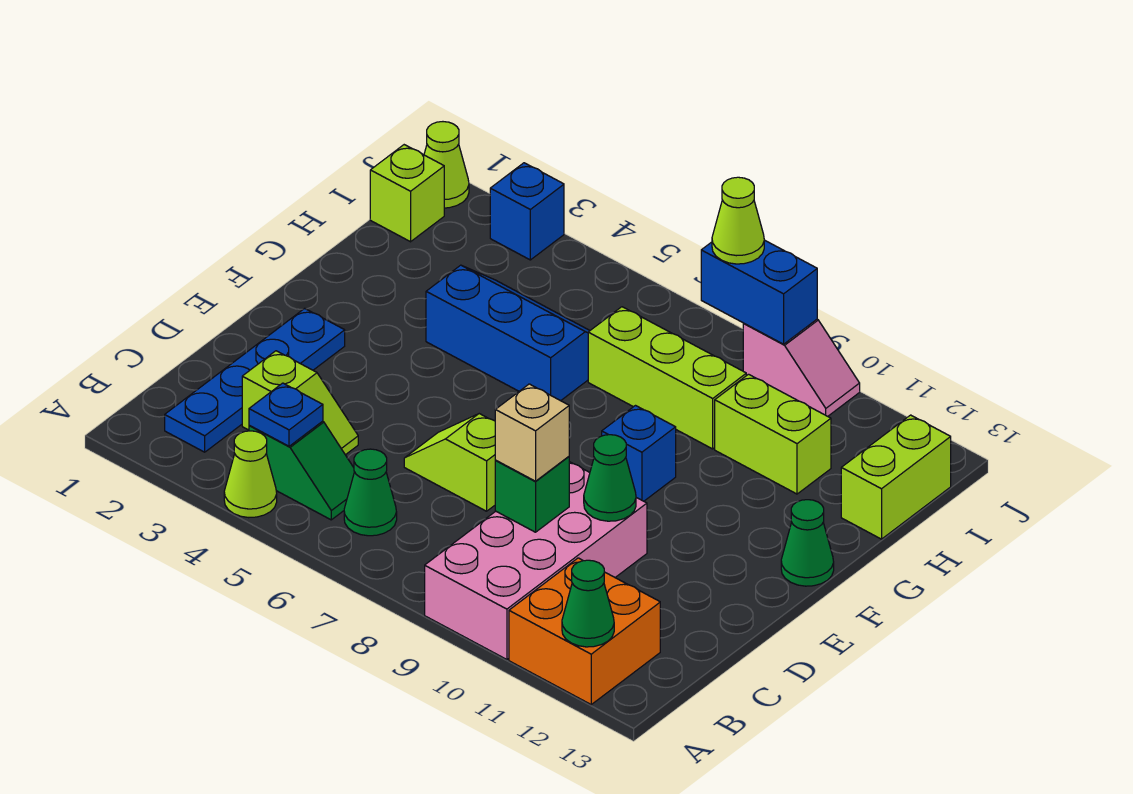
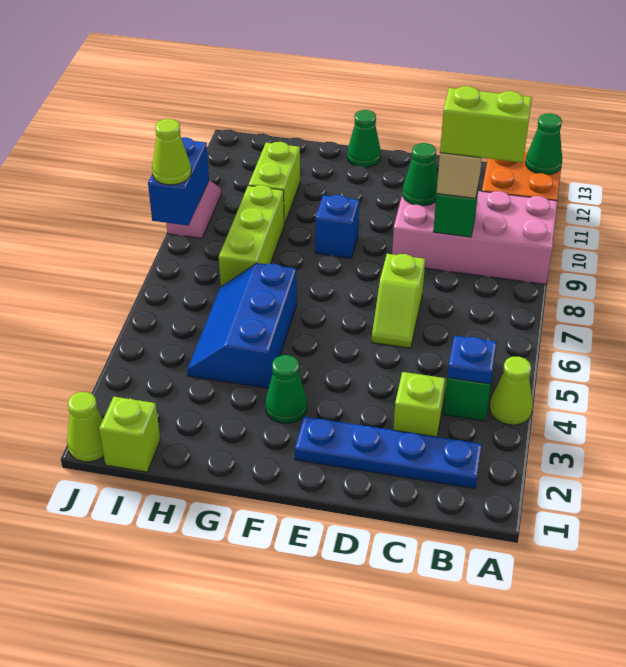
green cone B6 level 1 -> green cone F3 level 1
lime brick H13:I13 level 1 -> lime brick B9:C9 level 4
blue brick J3 level 1 -> none

